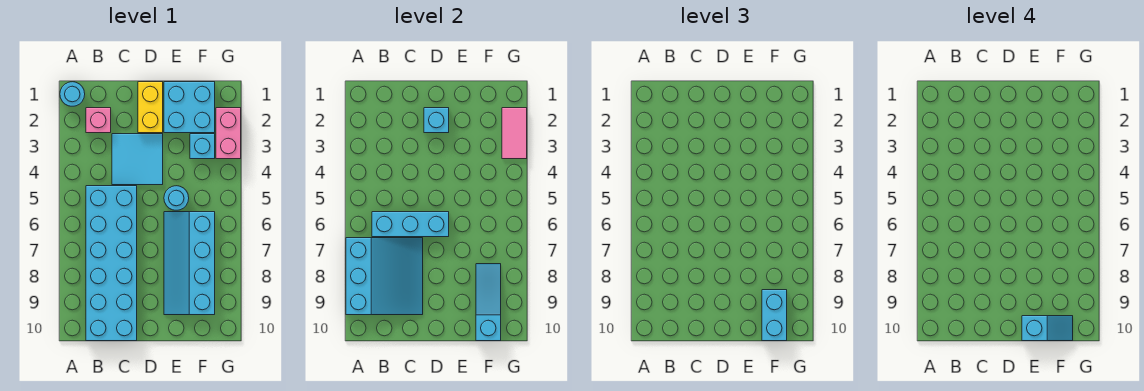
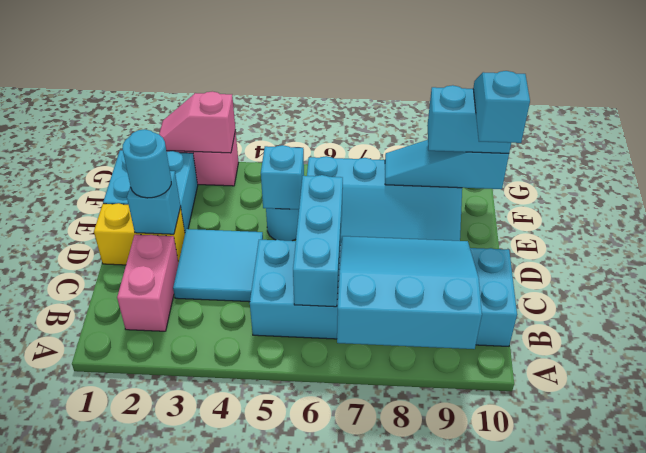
cyan round brick A1 level 1 -> cyan round brick D2 level 3
pink brick B2 level 1 -> pink brick B2:C2 level 1
cyan brick F3 level 1 -> cyan brick E5 level 2
pink tile G2:G3 level 2 -> pink slope G2:G3 level 2 top 3

